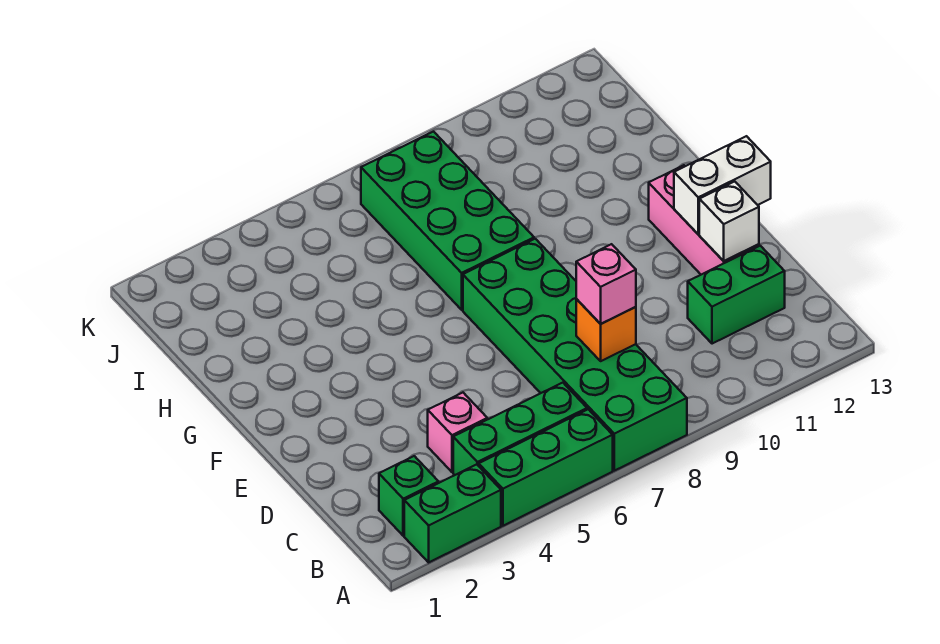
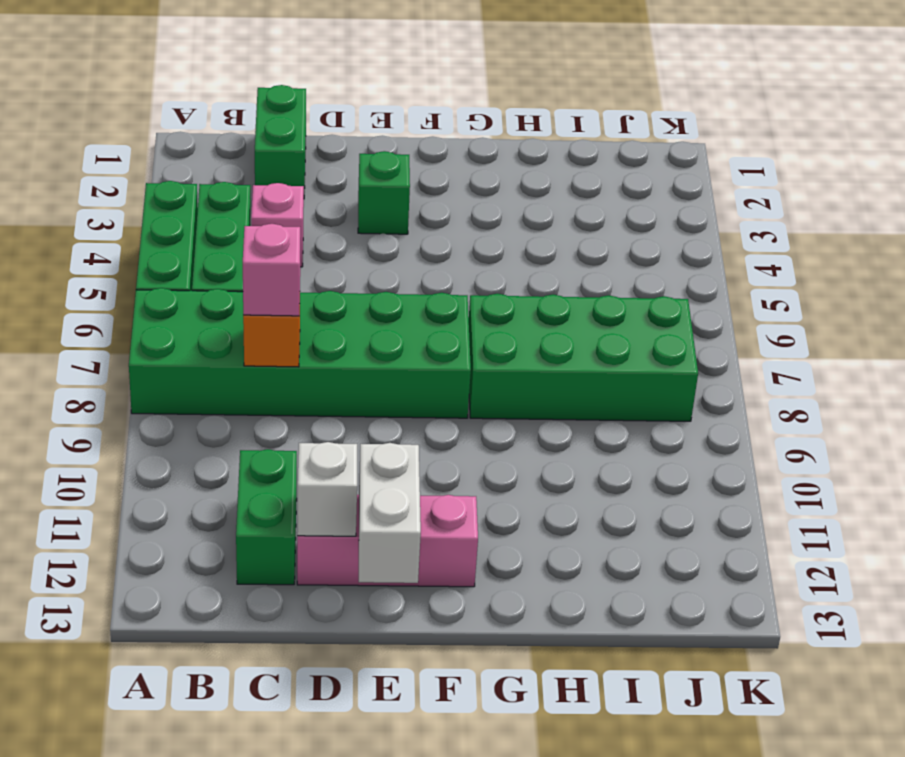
green brick A2:A3 level 1 -> green brick C1:C2 level 1
green brick B2 level 1 -> green brick E3 level 1

